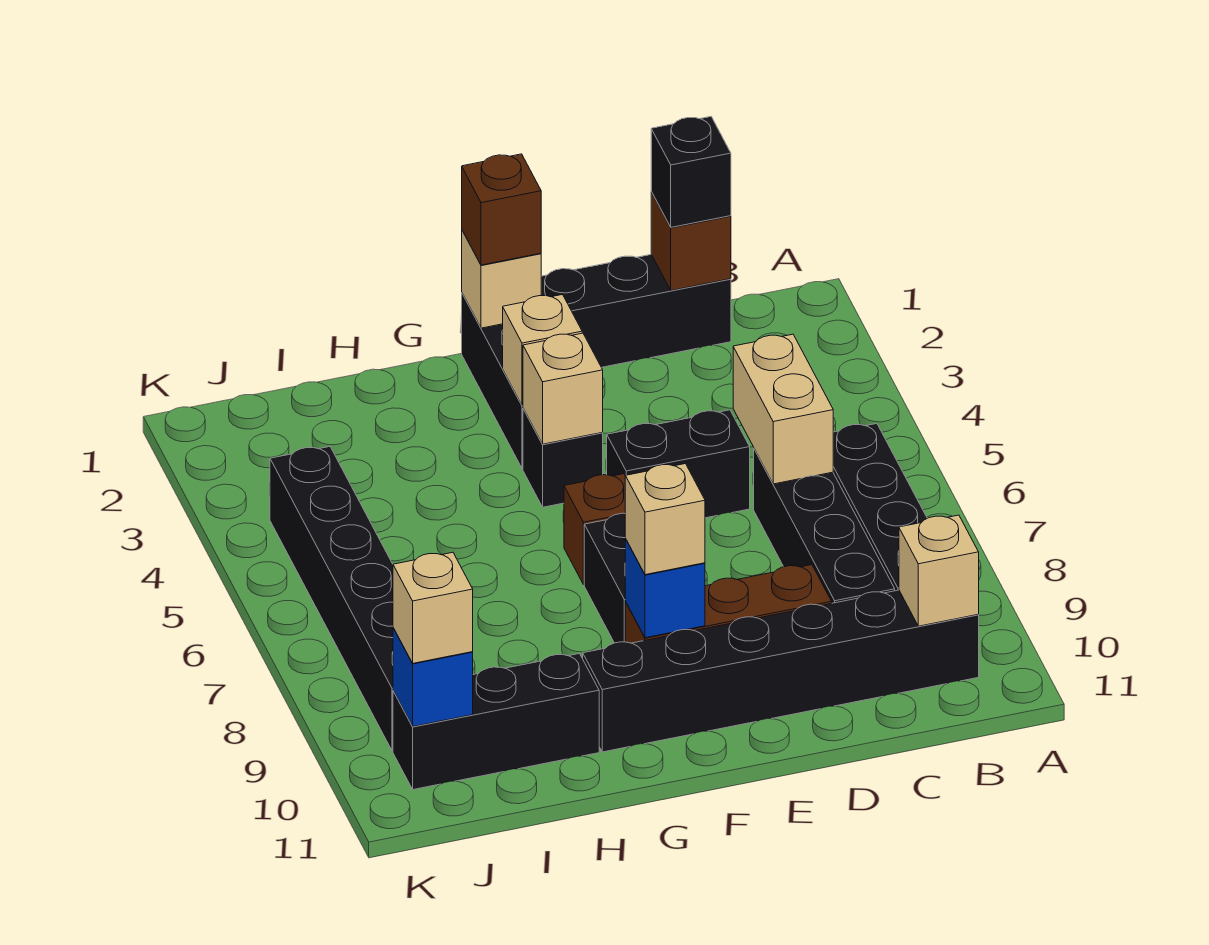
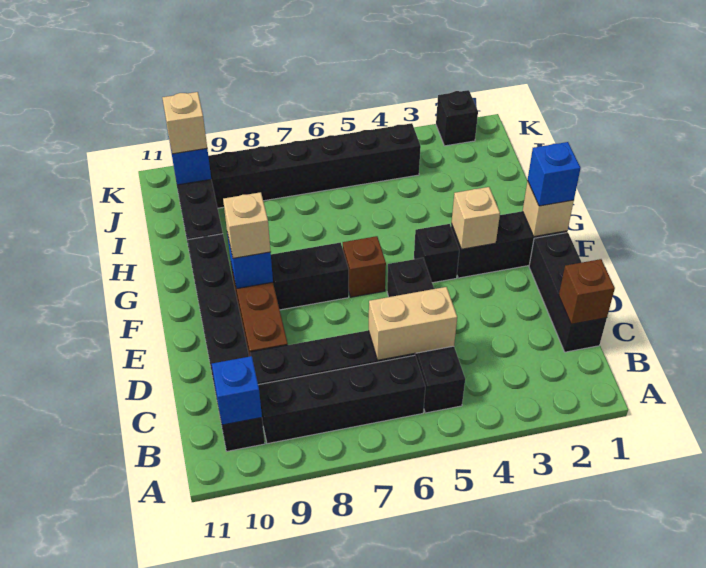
tan brick B10 level 2 -> blue brick B10 level 2
black brick C1 level 3 -> black brick K2 level 1
black brick D5:E5 level 1 -> black brick B5:E5 level 1
brown brick F1 level 3 -> blue brick F1 level 3
tan brick F4 level 2 -> none

